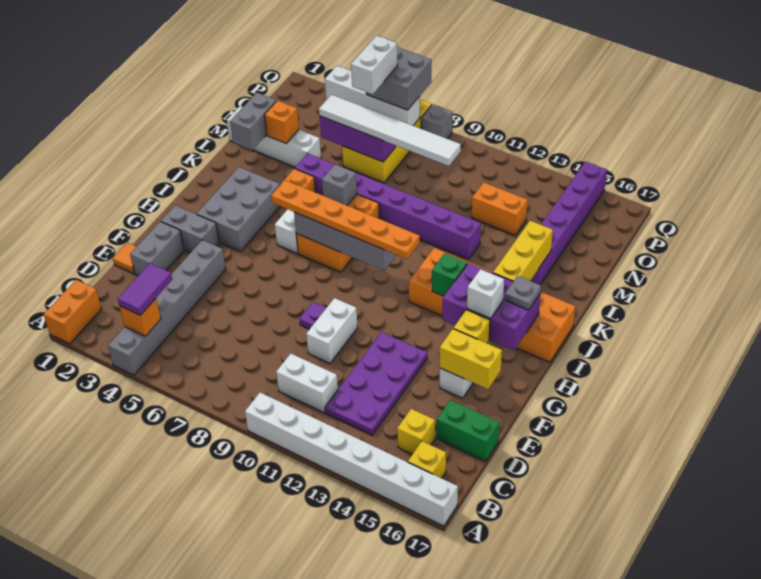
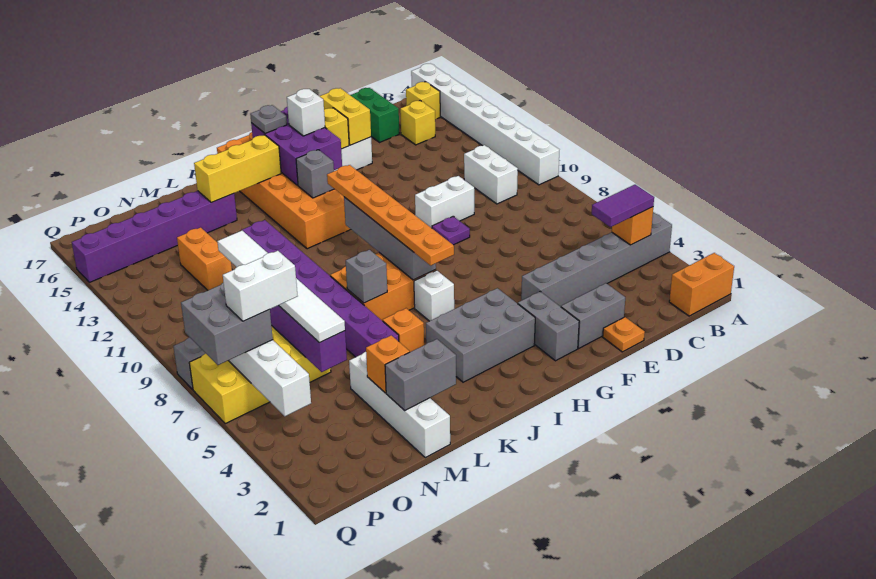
purple plate C12:F13 level 1 -> none
orange tile E1 level 1 -> orange plate E1 level 1
green brick I13 level 2 -> grey brick I13 level 2

